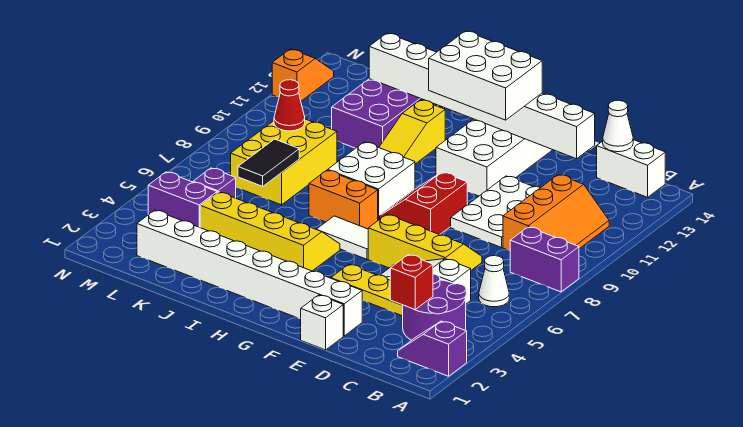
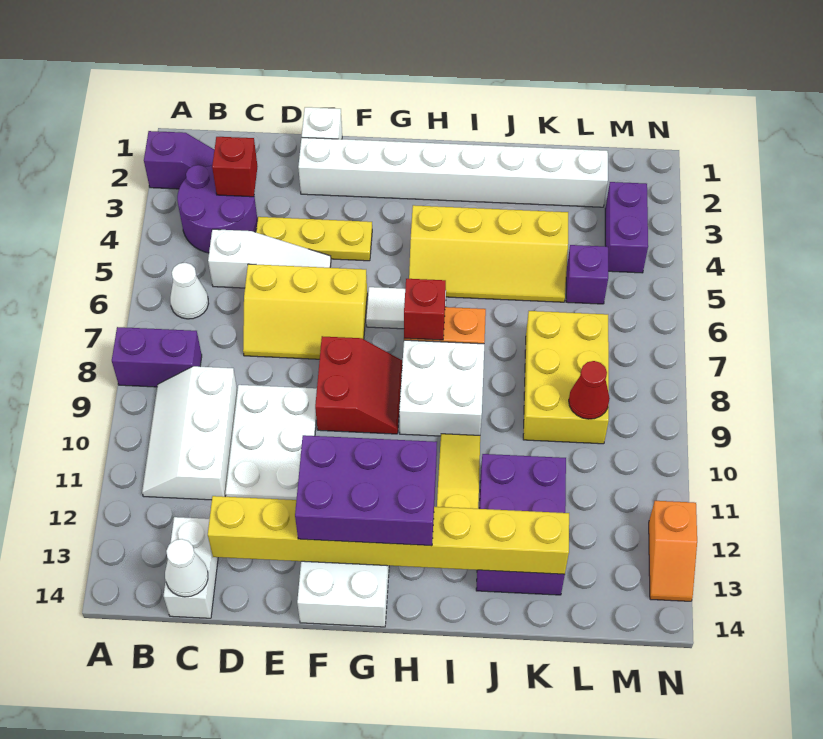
orange slope B9:C11 level 1 top C -> white slope B9:C11 level 1 top C
white brick B14:C14 level 1 -> white brick C13:C14 level 1
white brick D13:K13 level 2 -> yellow brick D13:K13 level 2
white brick F12:H13 level 3 -> purple brick F12:H13 level 3
none -> red brick H7 level 2
black tile K6:K7 level 2 -> none
purple brick L4:M4 level 1 -> purple brick M3:M4 level 1

